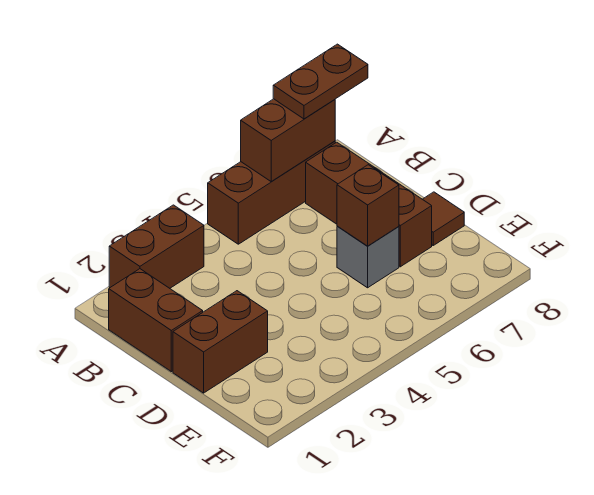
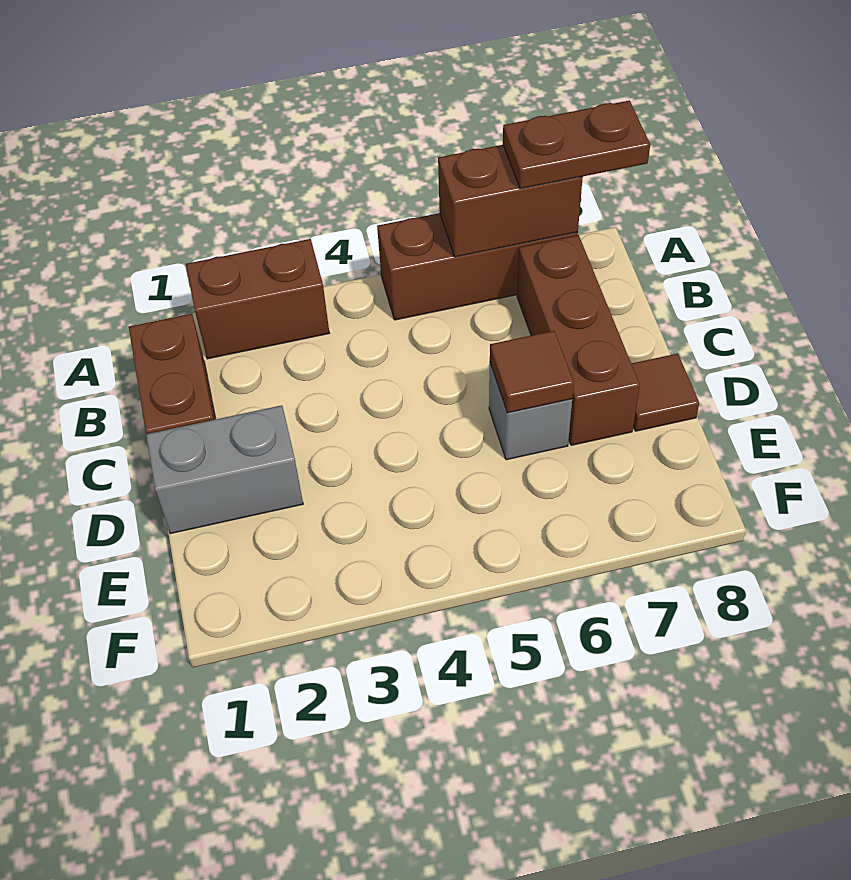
brown brick D1:D2 level 1 -> grey brick D1:D2 level 1
brown brick D6 level 2 -> brown tile D6 level 2

